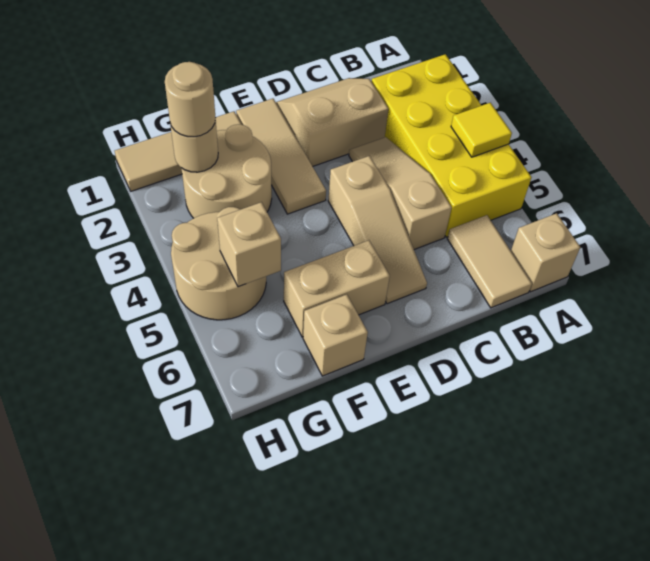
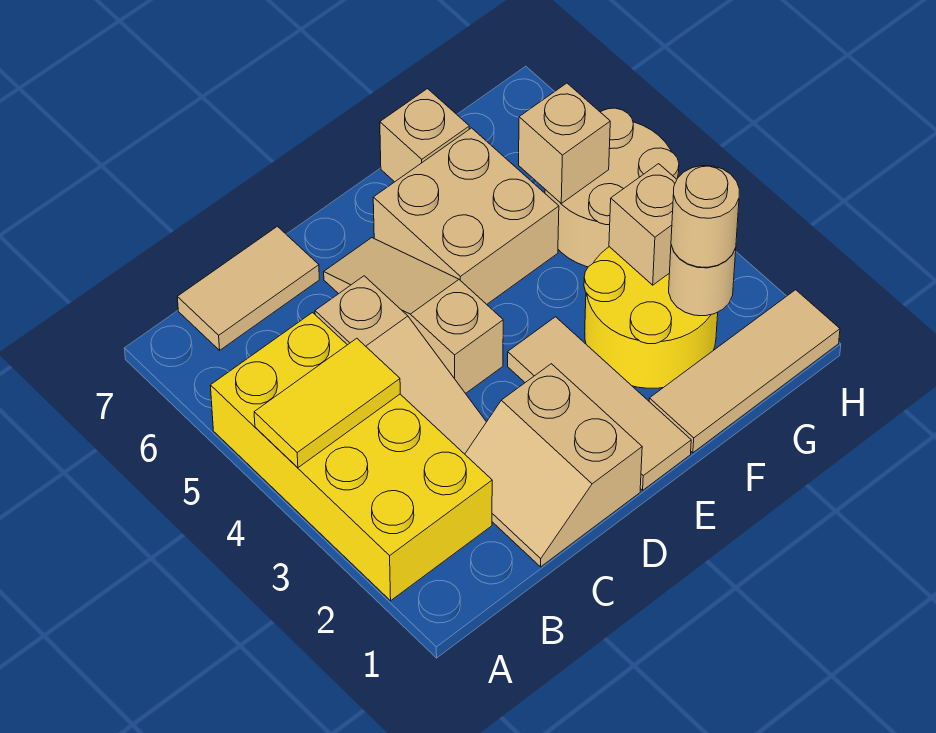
yellow tile A4 level 2 -> yellow tile A4:B4 level 2
tan brick A7 level 1 -> tan brick G3 level 2
tan tile B6:B7 level 1 -> tan tile B7:C7 level 1
tan slope C1:D2 level 1 top 2 -> tan slope C1:D2 level 1 top D
tan brick E6:F6 level 1 -> tan brick E5:F6 level 1
tan round brick F2:G3 level 1 -> yellow round brick F2:G3 level 1

